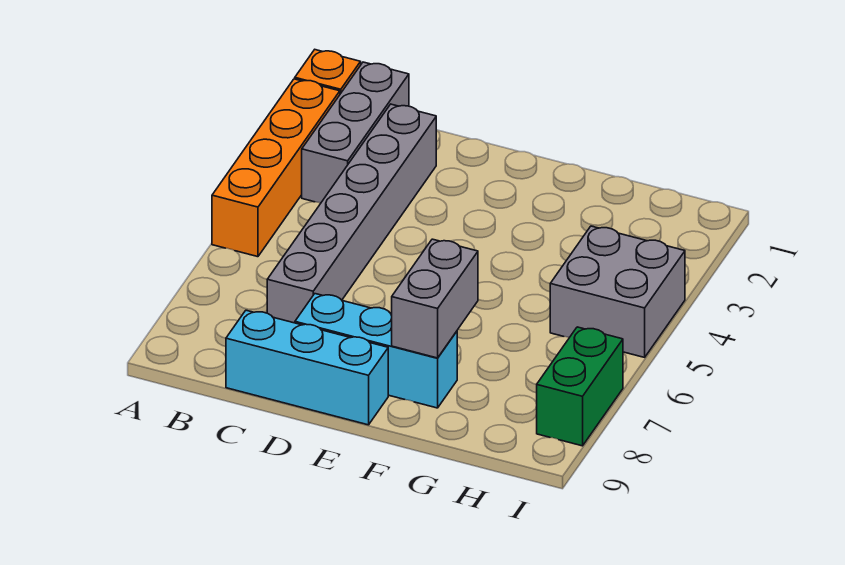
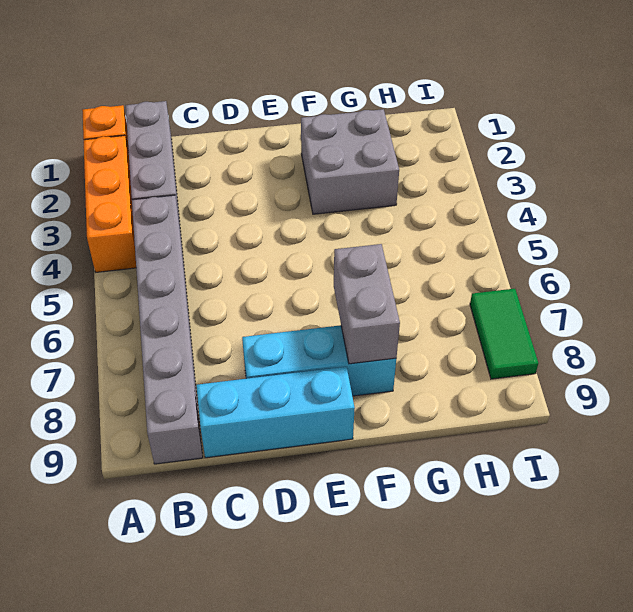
orange brick A2:A5 level 1 -> orange brick A2:A4 level 1
grey brick C2:C7 level 1 -> grey brick B4:B9 level 1
grey brick H4:I5 level 1 -> grey brick F2:G3 level 1
green brick I7:I8 level 1 -> green tile I7:I8 level 1

